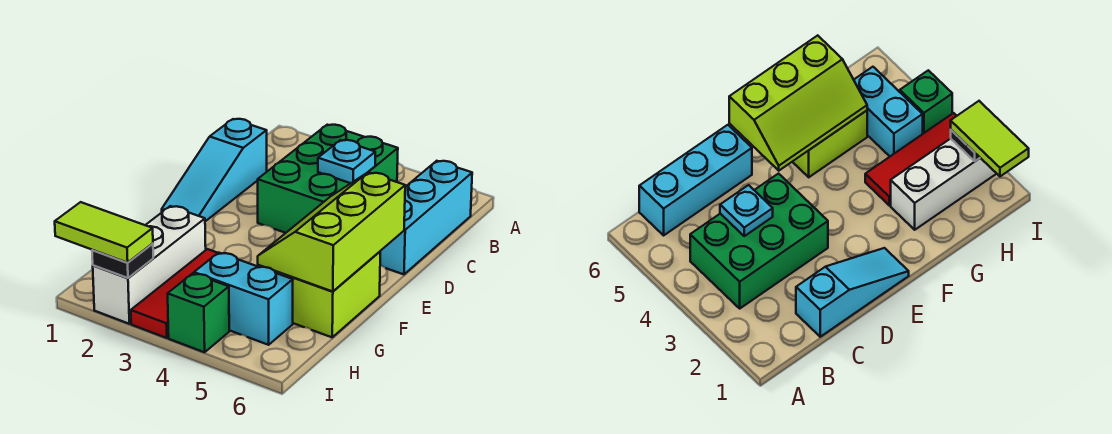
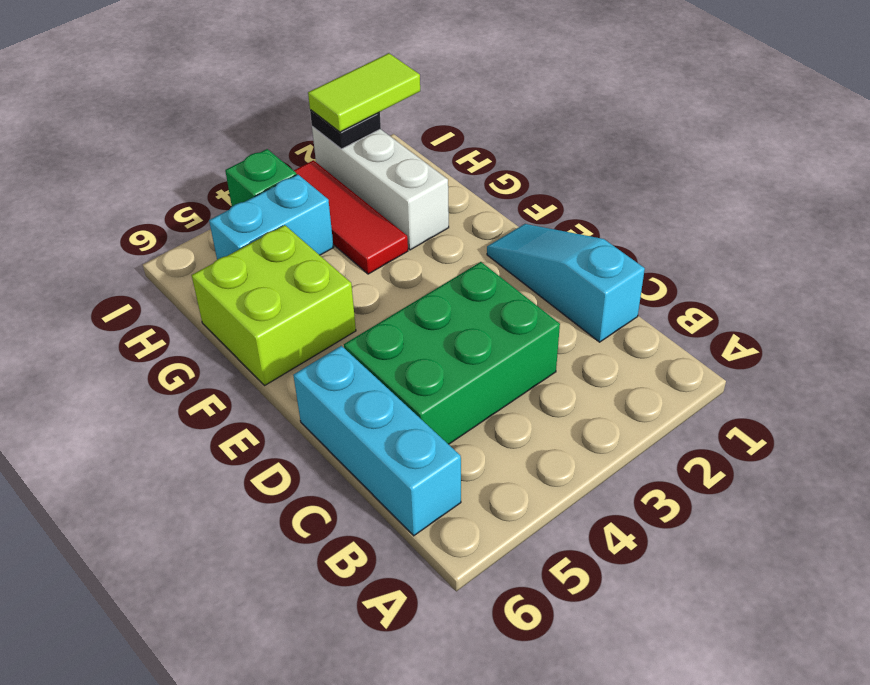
green brick B3:D4 level 1 -> green brick C3:D5 level 1
cyan plate C4 level 2 -> none
lime slope E5:G6 level 2 top 6 -> none

